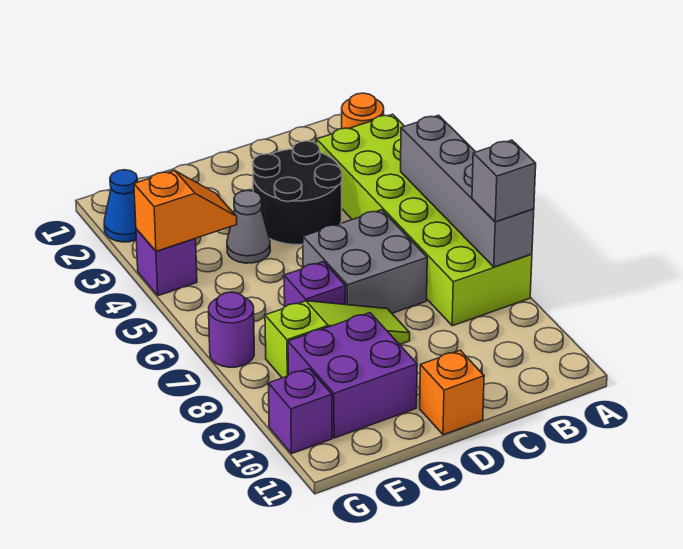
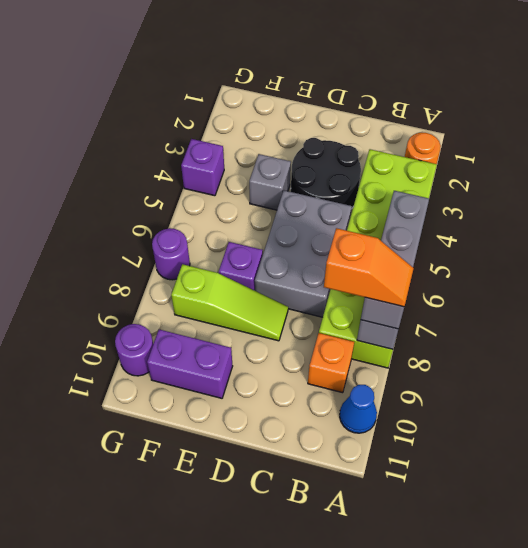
grey brick C6:D7 level 1 -> grey brick C5:D7 level 1
orange brick D11 level 1 -> orange brick B9 level 1
grey cone E4 level 1 -> grey brick E4 level 1
purple brick E9:F10 level 1 -> purple brick E10:F10 level 1
orange slope F4:G4 level 2 top G -> orange slope A8:B8 level 4 top B
blue cone G2 level 1 -> blue cone A10 level 1
purple brick G10 level 1 -> purple round brick G10 level 1

